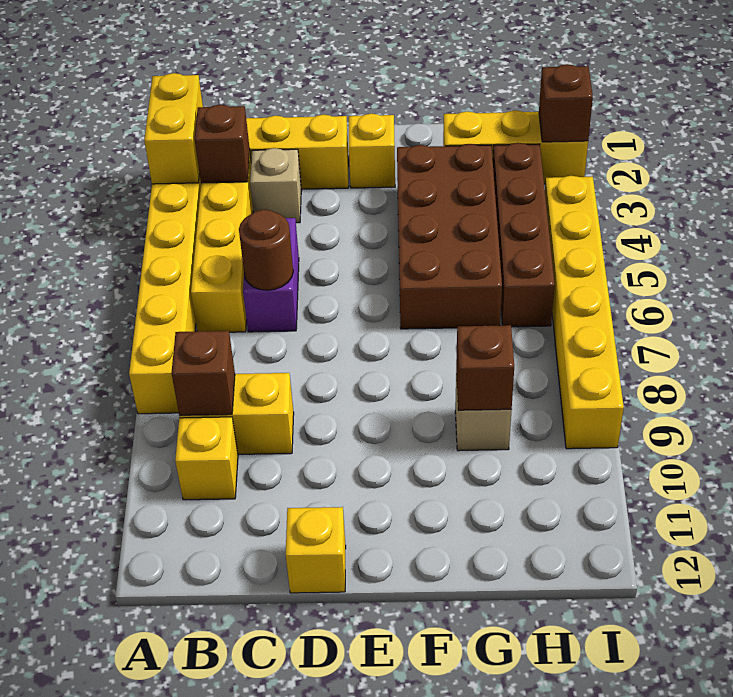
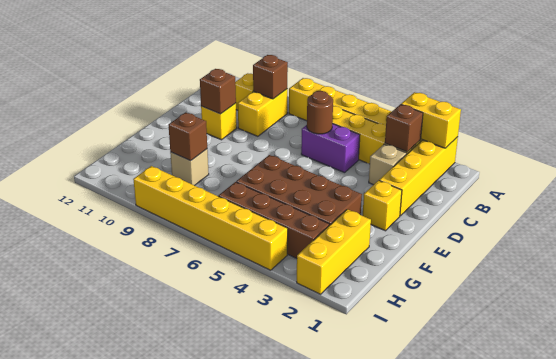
yellow brick D12 level 1 -> yellow brick D10 level 1
brown brick I2 level 2 -> brown brick D10 level 2

